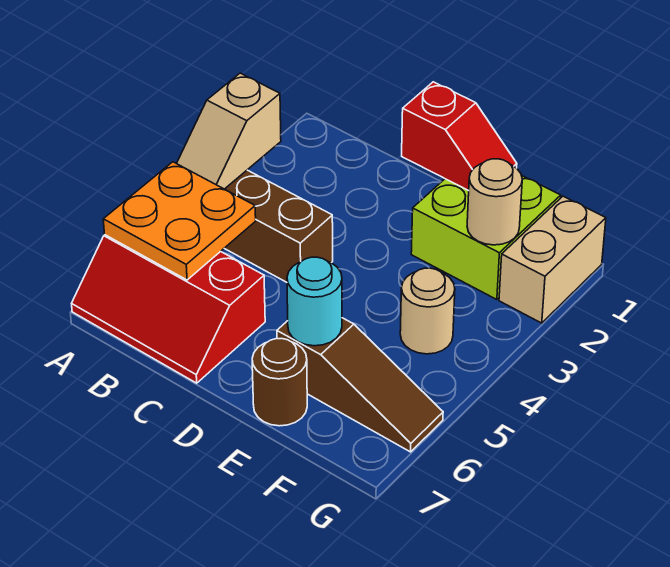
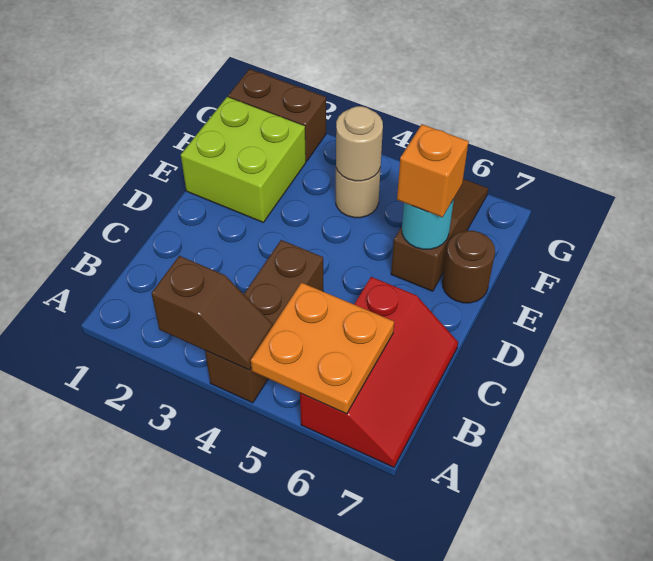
tan slope A3:A4 level 2 top 3 -> brown slope A3:A4 level 2 top 3
red slope D1:E1 level 2 top D -> none
none -> orange brick E6 level 3
tan round brick F2 level 2 -> tan round brick F4 level 2
tan brick G1:G2 level 1 -> brown brick G1:G2 level 1

